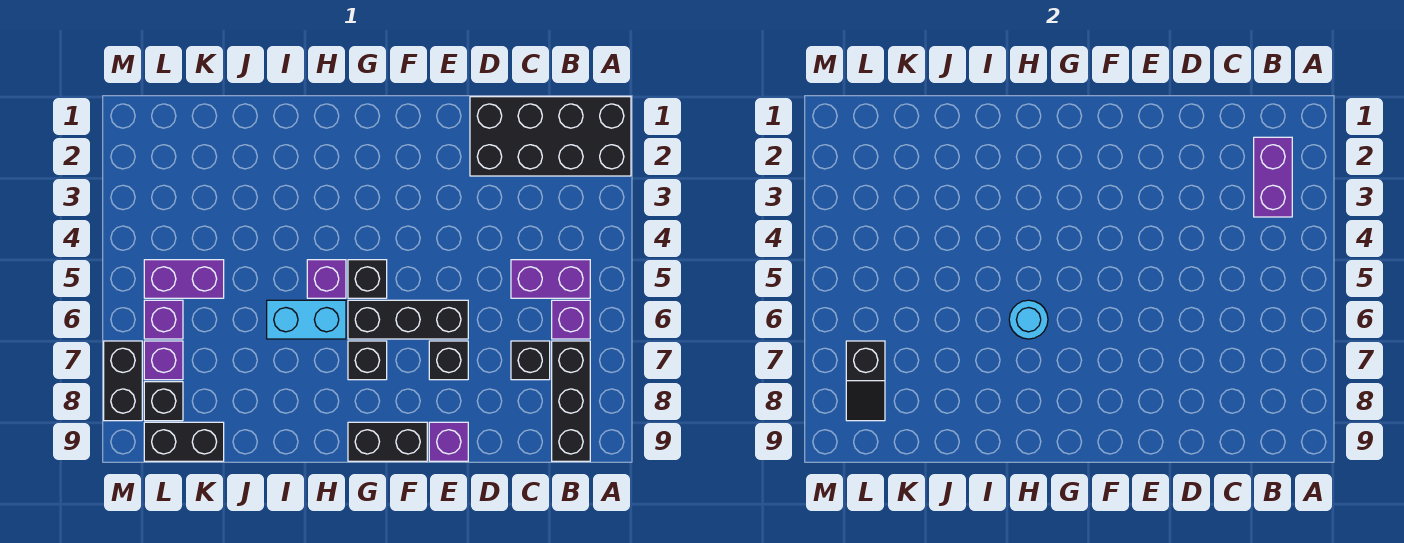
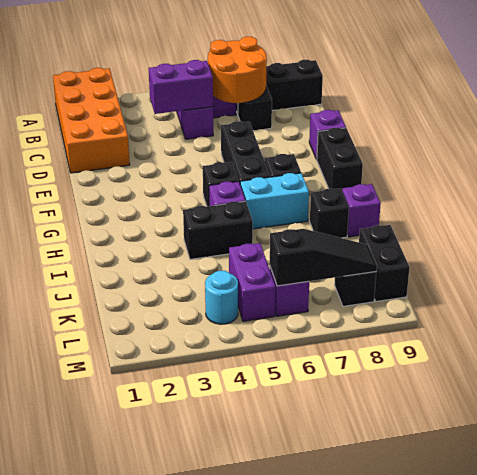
black brick A1:D2 level 1 -> orange brick A1:D2 level 1
purple brick B2:B3 level 2 -> purple brick C4:C5 level 2
none -> orange round brick B6:C7 level 2
black brick E7 level 1 -> black brick I8 level 1
cyan brick H6:I6 level 1 -> cyan brick H6:H7 level 1
cyan round brick H6 level 2 -> cyan round brick L4 level 1
purple brick L7 level 1 -> purple brick I9 level 1
black slope L7:L8 level 2 top 7 -> black slope L6:L8 level 2 top 6
black brick M7:M8 level 1 -> black brick I4:I5 level 1

